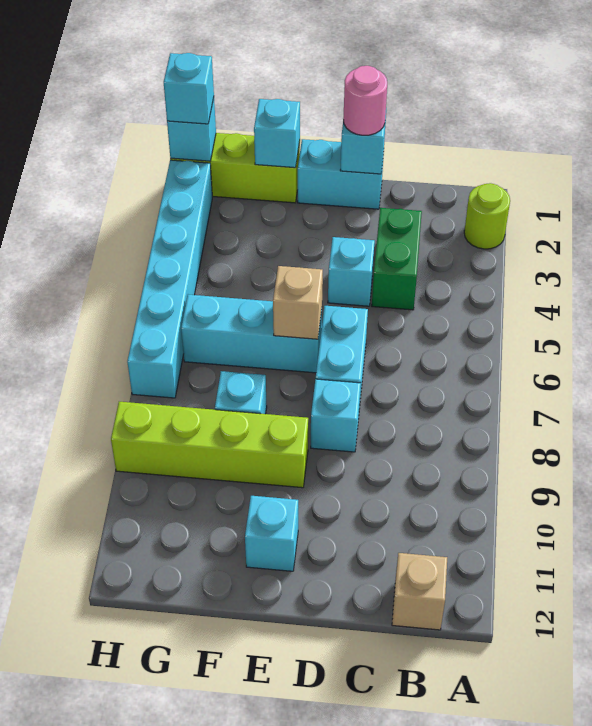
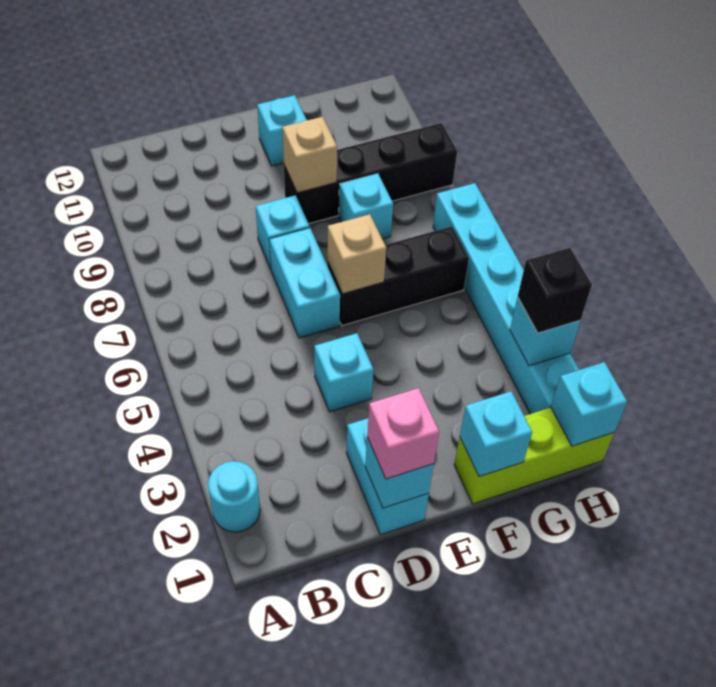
lime round brick A2 level 1 -> cyan round brick A2 level 1
tan brick B12 level 1 -> tan brick E9 level 2
green brick C3:C4 level 1 -> none
cyan brick D1:E1 level 1 -> cyan brick D1:D2 level 1
pink round brick D1 level 3 -> pink brick D1 level 3
cyan brick E6:G6 level 1 -> black brick E6:G6 level 1
lime brick E9:H9 level 1 -> black brick E9:H9 level 1
cyan brick H1 level 3 -> cyan brick H3 level 2
none -> black brick H3 level 3

